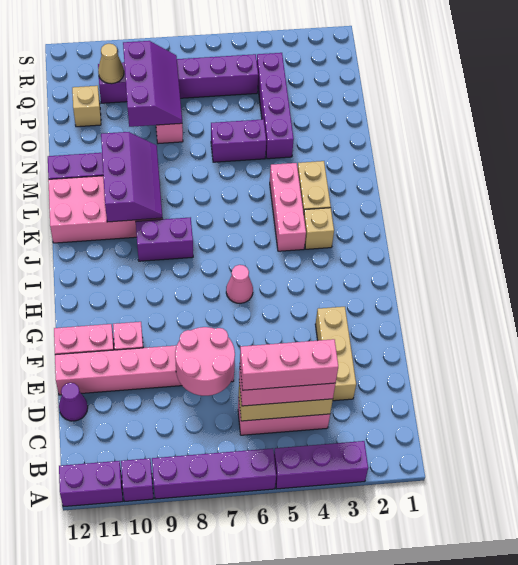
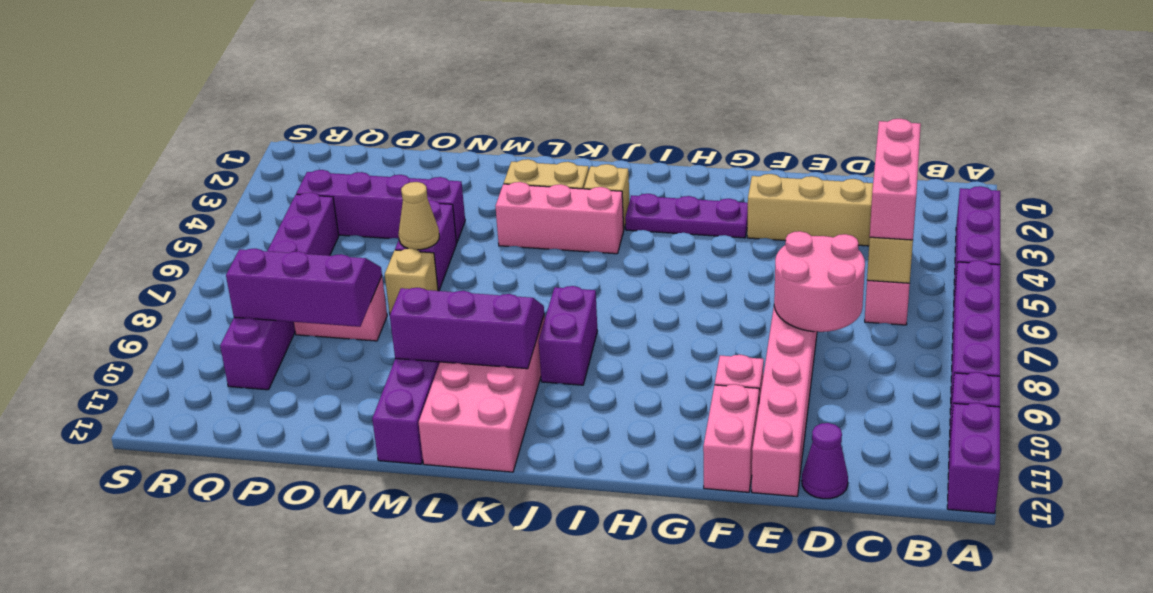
pink brick C4:C6 level 4 -> none
none -> purple plate G3:I3 level 1
pink cone H6 level 1 -> none
tan brick P11 level 1 -> tan brick N7 level 1
tan cone Q10 level 2 -> tan cone N6 level 2

